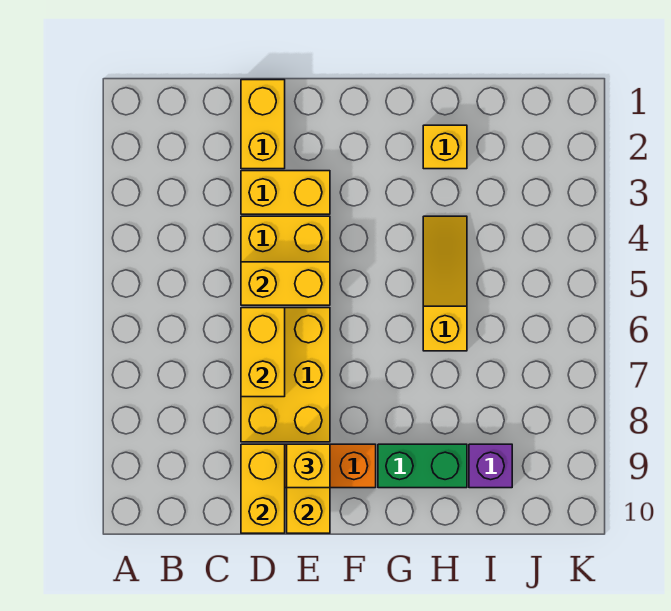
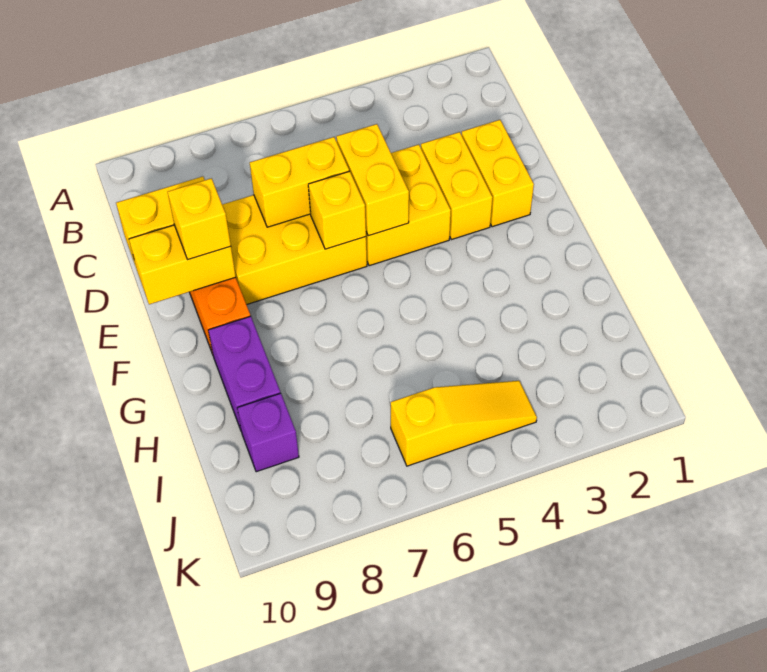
yellow brick D1:D2 level 1 -> yellow brick D2:E2 level 1
green brick G9:H9 level 1 -> purple brick G9:H9 level 1
yellow brick H2 level 1 -> yellow brick E6 level 2
yellow slope H4:H6 level 1 top 6 -> yellow slope J4:J6 level 1 top 6

